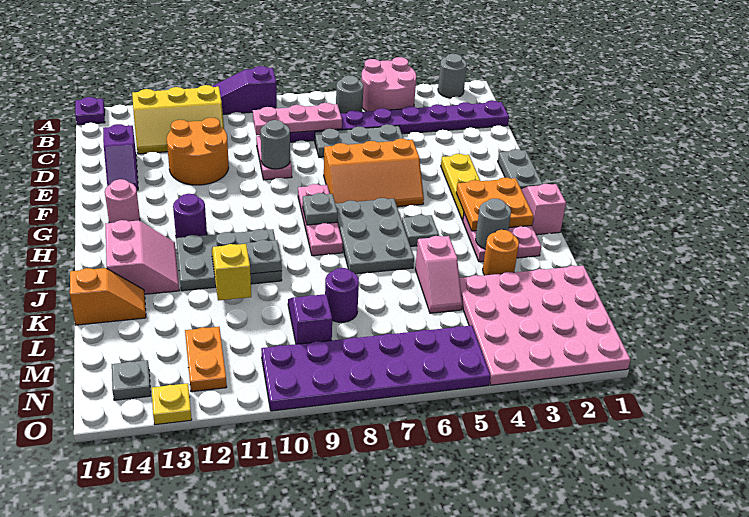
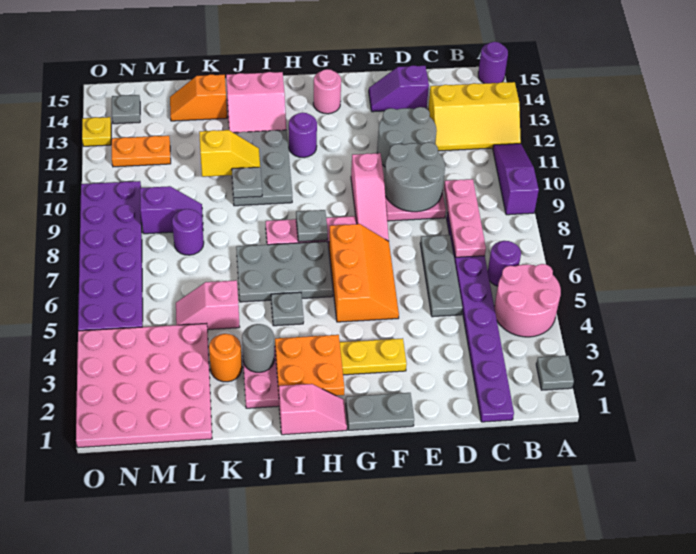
grey round brick A2 level 1 -> grey plate A2 level 1
purple plate A15 level 1 -> purple round brick A15 level 1
grey round brick B6 level 1 -> purple round brick B6 level 1
yellow slope B11:C13 level 1 top B -> yellow slope A12:C13 level 1 top 13
orange round brick D11:E12 level 1 -> grey round brick D11:E12 level 1
grey round brick E9 level 2 -> grey round brick D9:E10 level 2
orange slope F5:G7 level 1 top F -> orange slope F5:G7 level 1 top G
none -> pink slope F8:F10 level 1 top 10
orange slope K14:K15 level 1 top 15 -> orange slope K14:L14 level 1 top K

